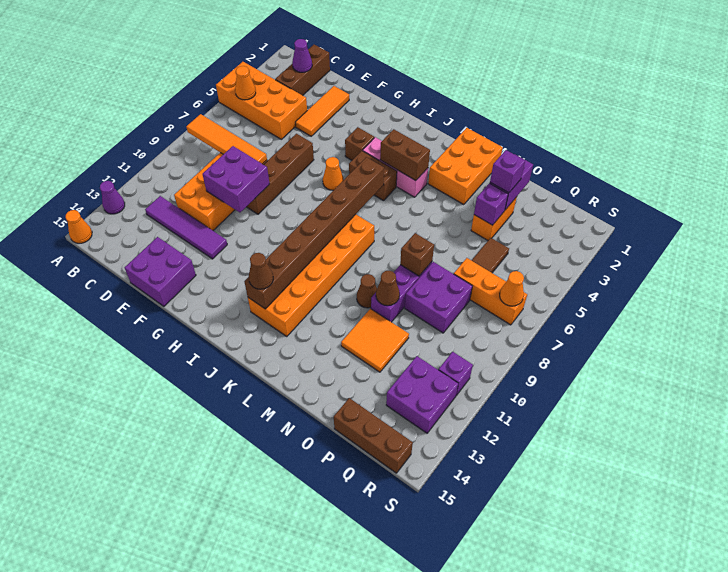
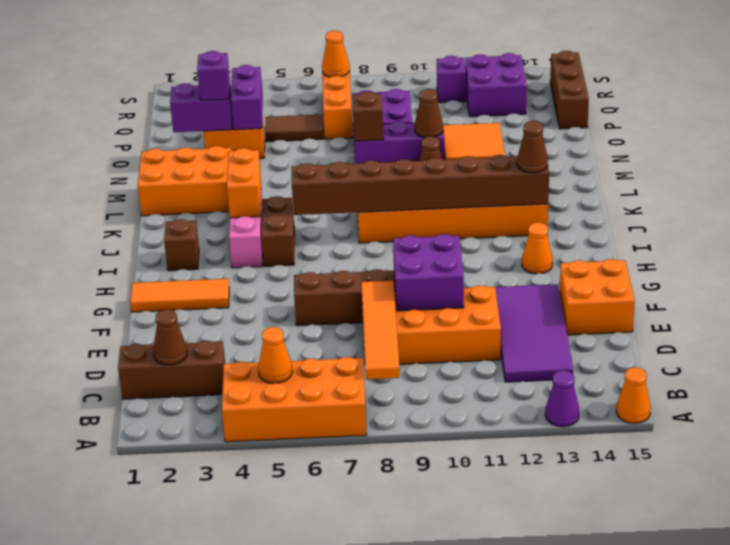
orange brick A4:D5 level 1 -> orange brick A4:B7 level 1
purple cone C2 level 2 -> brown cone C2 level 2
purple tile C12:F12 level 1 -> purple tile C12:F13 level 1
orange tile E2:E4 level 1 -> orange tile G1:G3 level 1
purple brick E14:F15 level 1 -> orange brick E14:F15 level 1
brown brick H4 level 1 -> brown brick I2 level 1
orange cone H6 level 1 -> orange cone H13 level 1
brown brick J4:K4 level 2 -> orange brick J4:K4 level 2
purple brick O4 level 2 -> purple brick O4:P4 level 2

